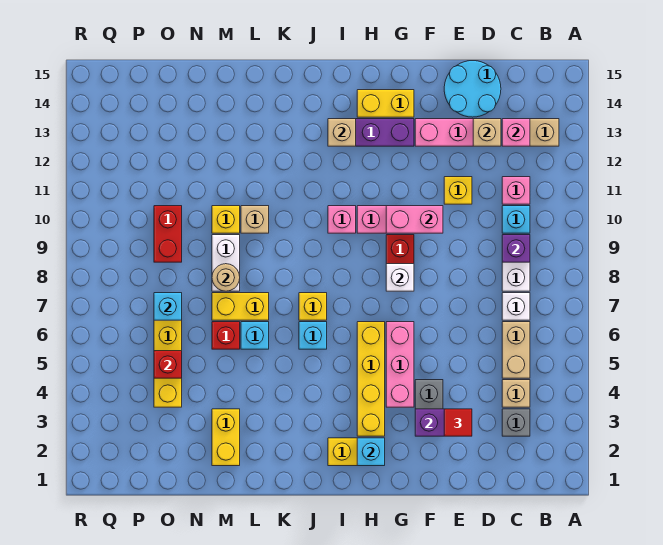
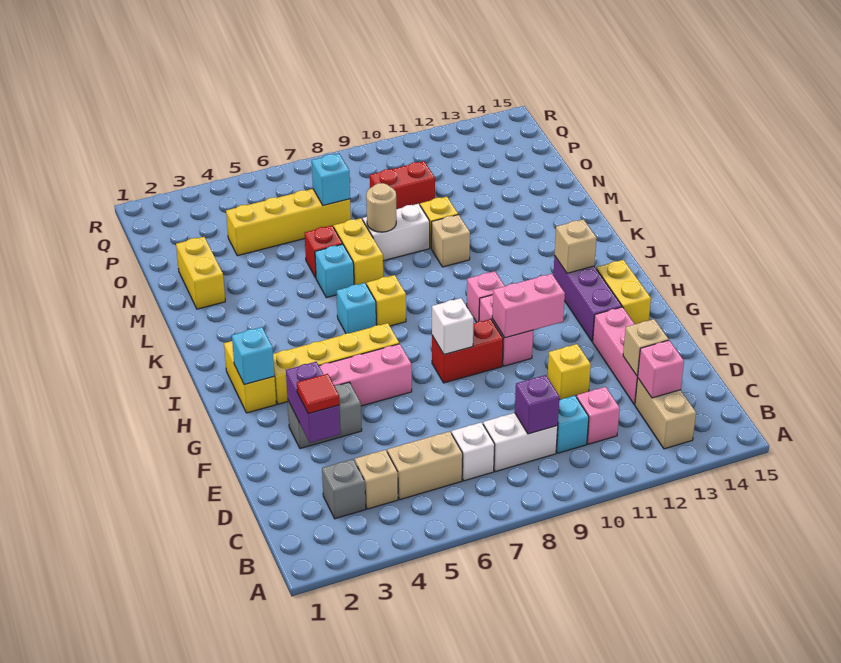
cyan round brick D14:E15 level 1 -> none
pink brick F10:G10 level 2 -> pink brick G10:G11 level 2
yellow brick M2:M3 level 1 -> yellow brick M2:N2 level 1
red brick O5 level 2 -> none

